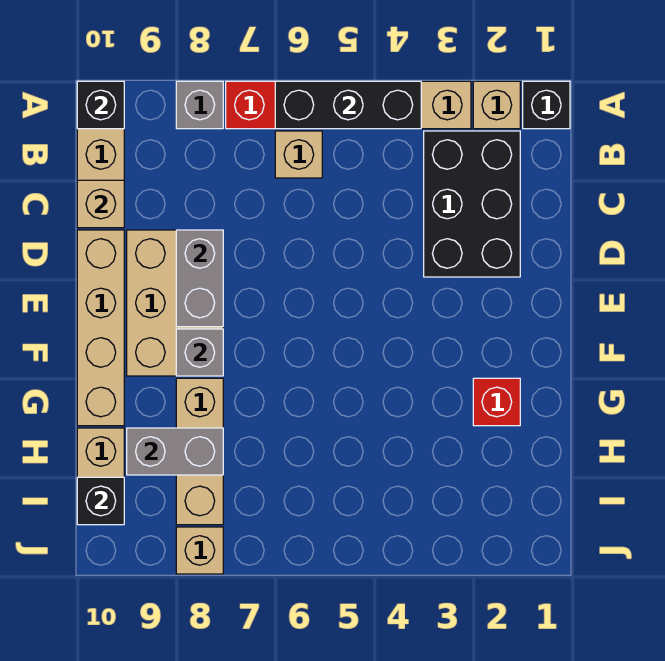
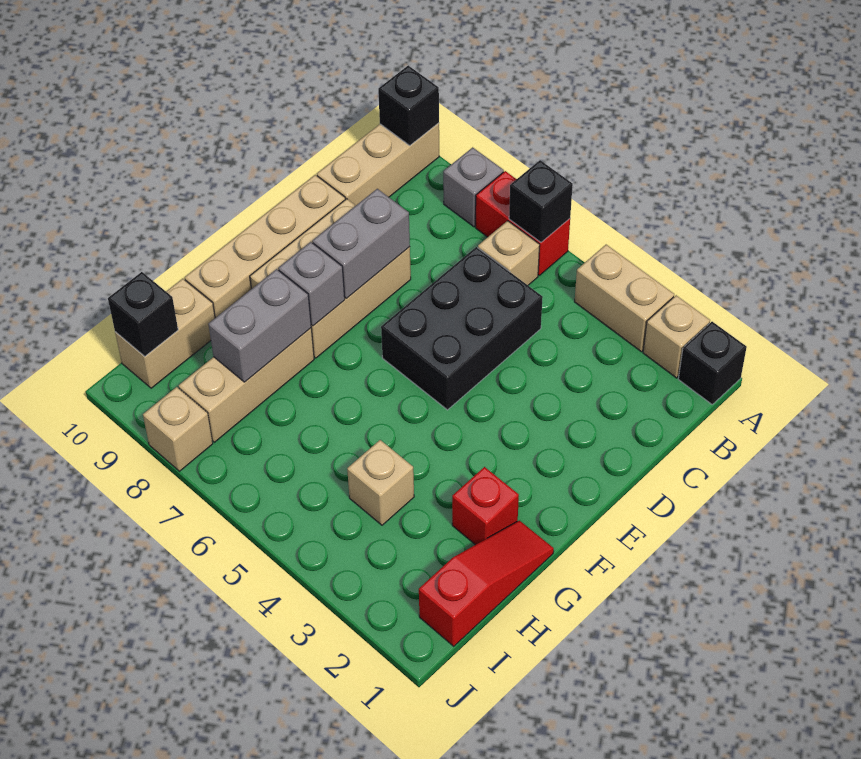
black brick A4:A6 level 2 -> black brick A6 level 2
black brick B2:D3 level 1 -> black brick C5:E6 level 1
tan brick C10 level 2 -> tan brick H4 level 1
none -> red slope G1:I1 level 1 top I
grey brick H8:H9 level 2 -> grey brick G8:H8 level 2

